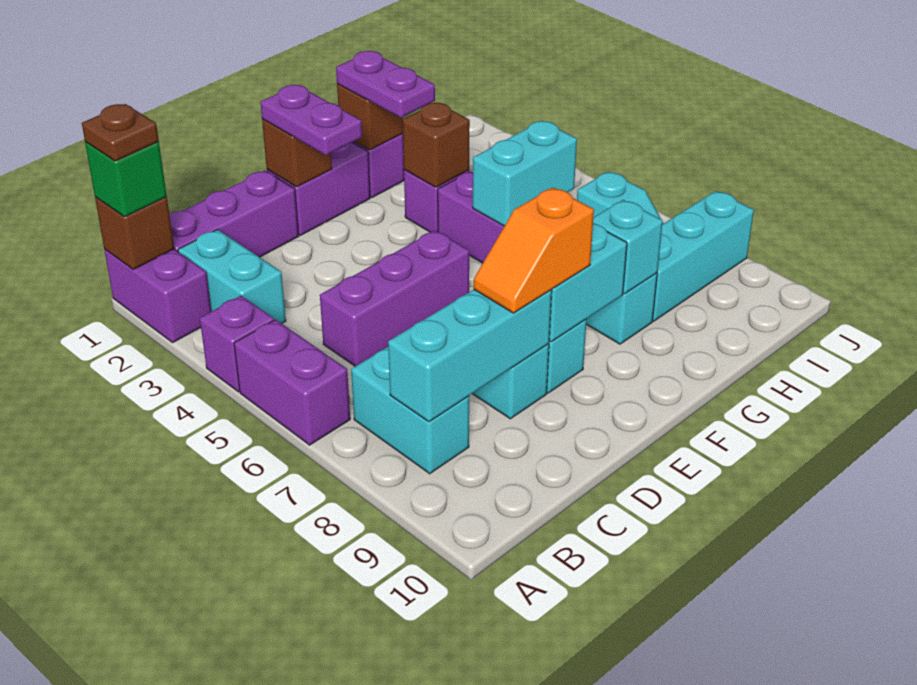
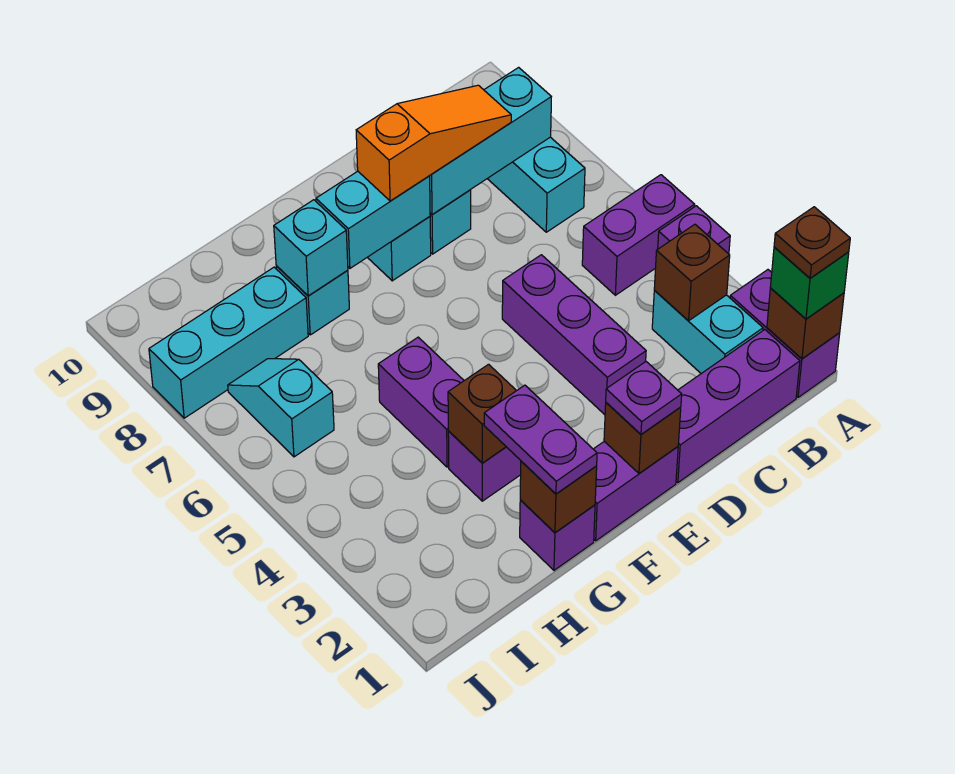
purple brick A5:A6 level 1 -> purple brick A5:B5 level 1
none -> brown brick B3 level 2
purple brick C5:E5 level 1 -> purple brick D3:D5 level 1
orange slope D8:E8 level 3 top E -> orange slope C8:E8 level 3 top E
purple plate E1:E2 level 3 -> purple plate E1 level 3
cyan brick G5:H5 level 2 -> none

